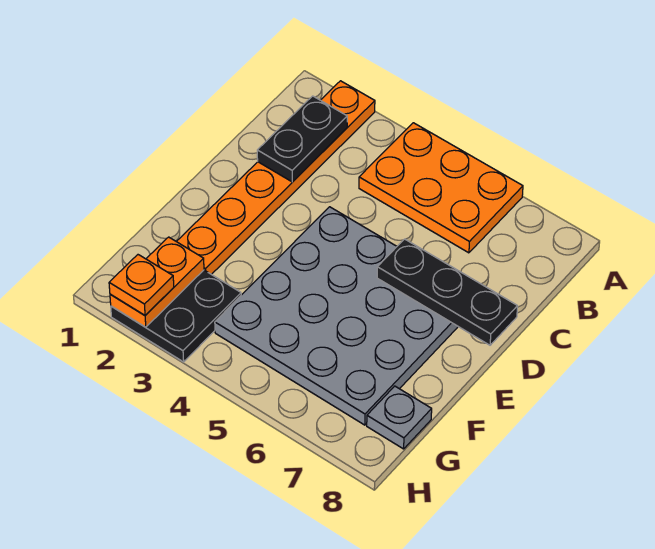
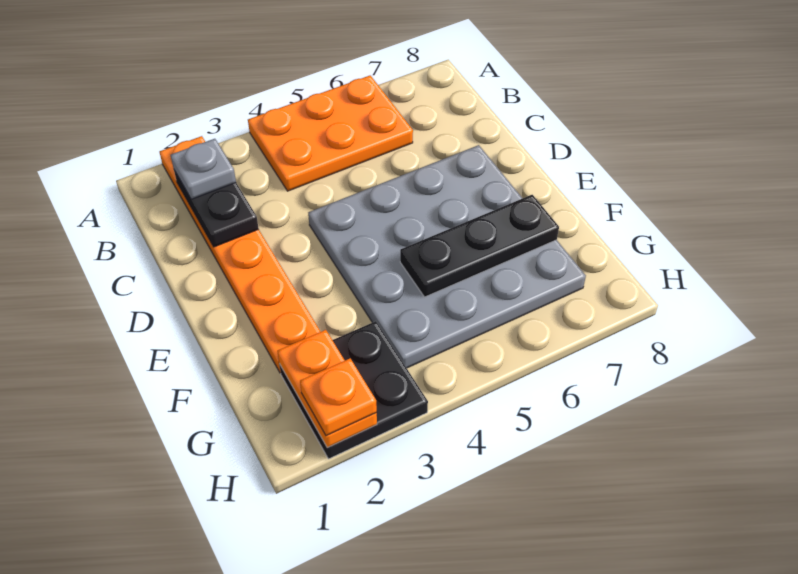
black plate D6:D8 level 2 -> black plate F5:F7 level 2
grey plate G8 level 1 -> grey plate B2 level 3

